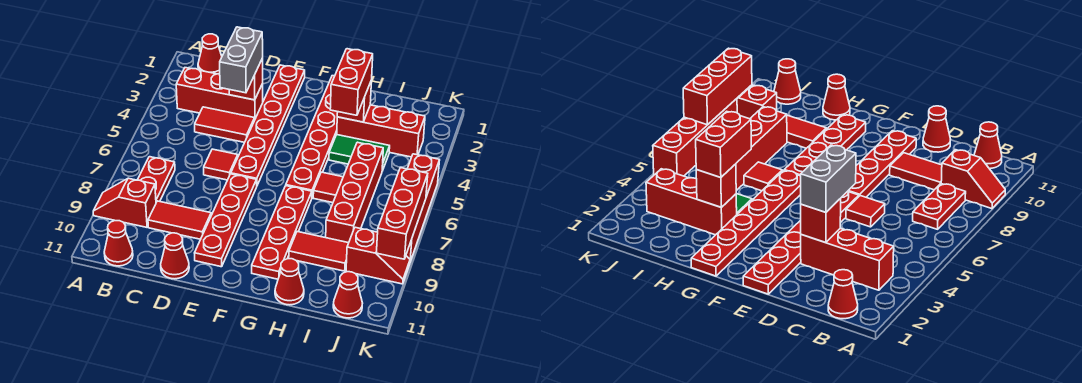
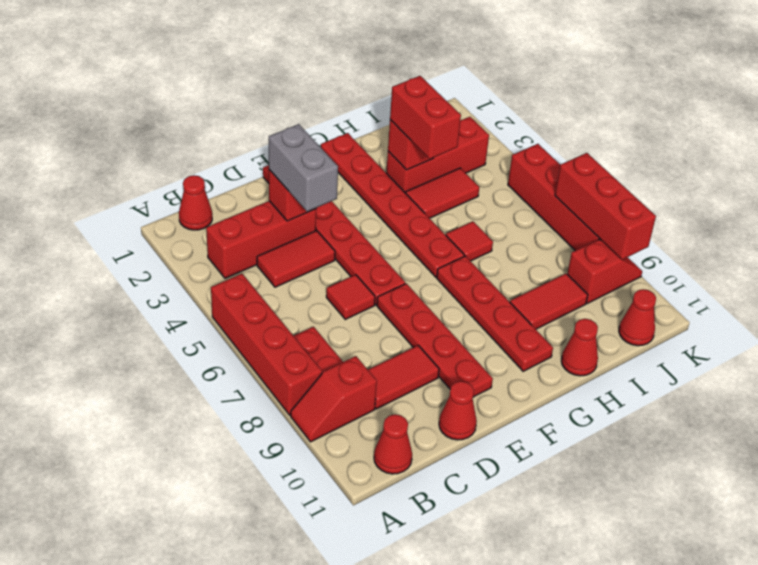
green tile H4:I4 level 1 -> red tile H4:I4 level 1
red brick I5:I8 level 1 -> red brick A5:A8 level 1

